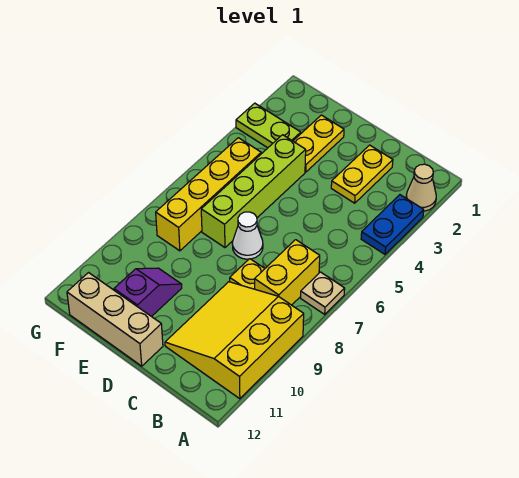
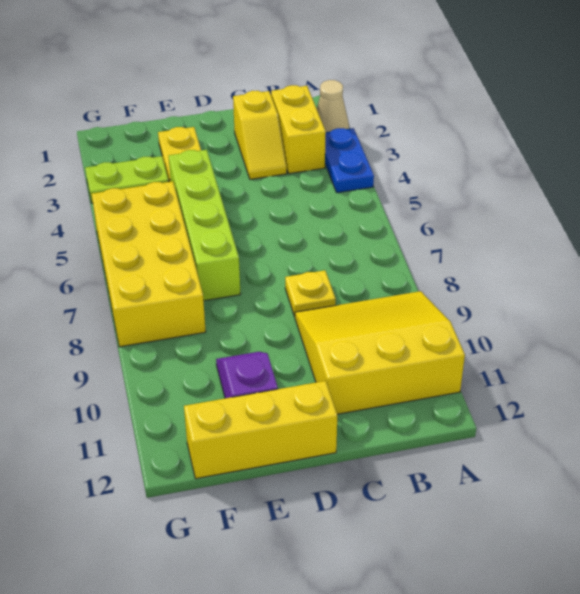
tan plate A7 level 1 -> none
yellow slope A9:C11 level 1 top A -> yellow slope A9:C11 level 1 top 11
yellow brick B7:B8 level 1 -> yellow brick B2:B3 level 1
yellow plate C2:C3 level 1 -> yellow slope C2:C3 level 1 top 2
white cone D7 level 1 -> none
tan brick D12:F12 level 1 -> yellow brick D12:F12 level 1
yellow brick F5:F8 level 1 -> yellow brick F5:G8 level 1

